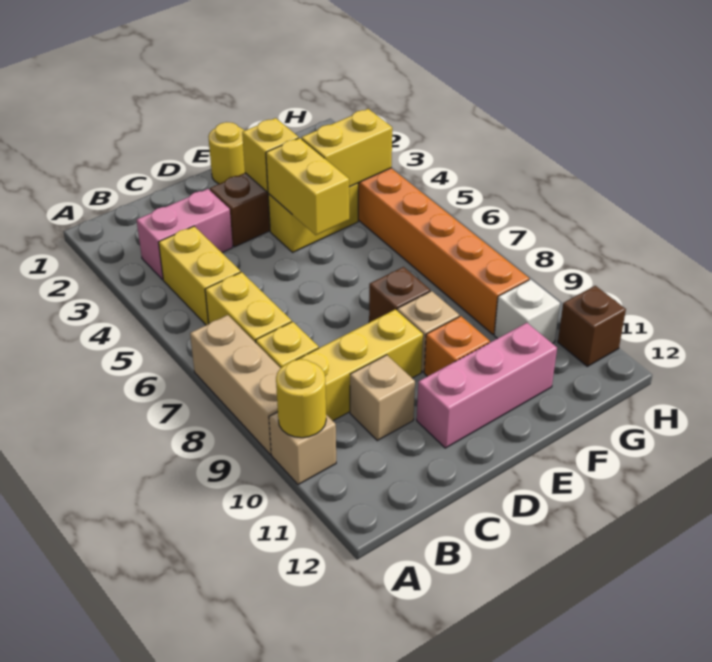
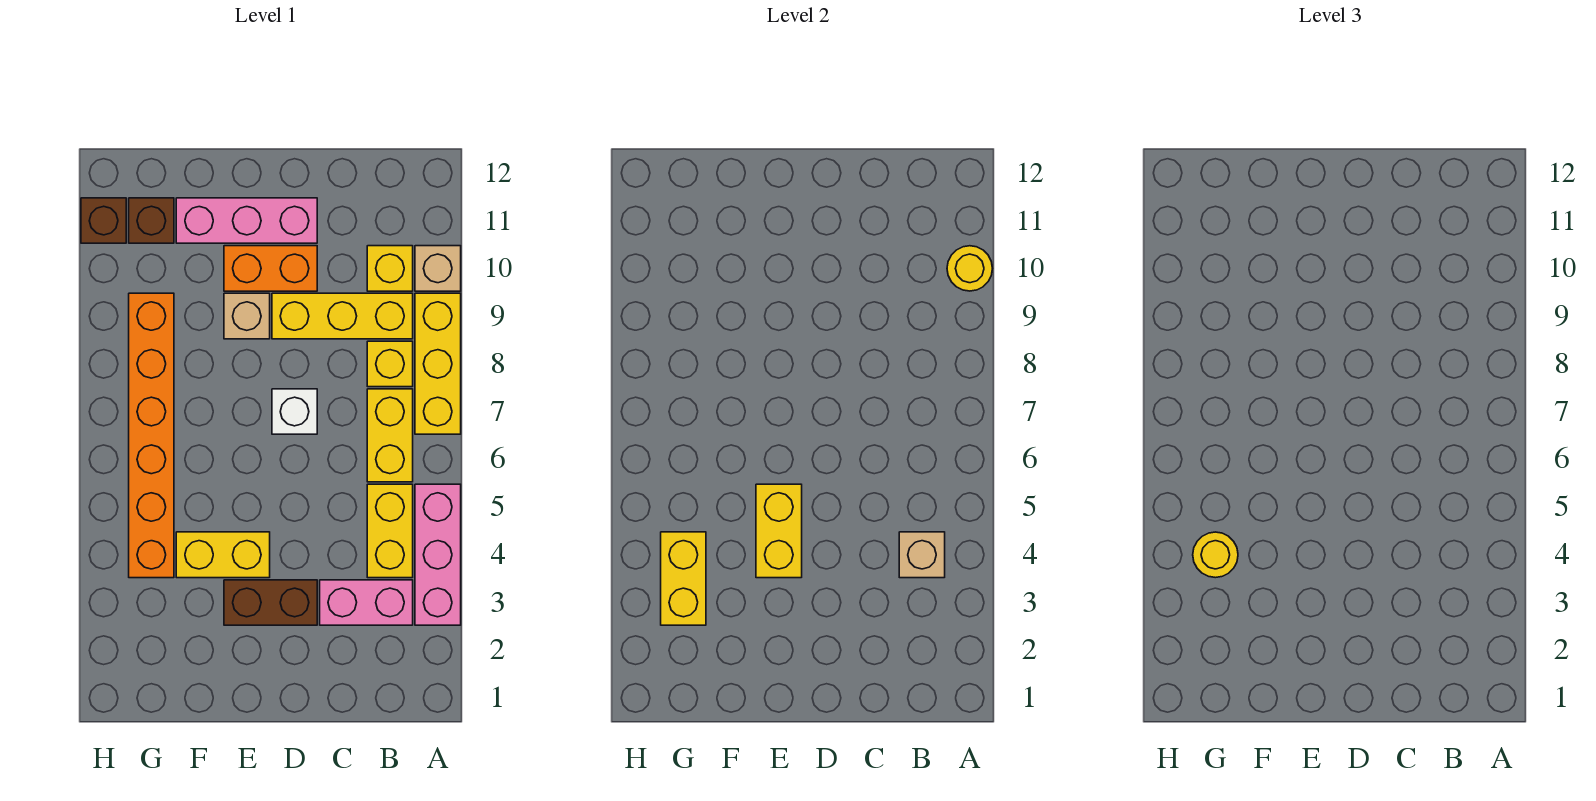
none -> pink brick A3:A5 level 1
tan brick A7:A9 level 1 -> yellow brick A7:A9 level 1
tan brick C10 level 1 -> tan brick B4 level 2
yellow round brick E1 level 1 -> yellow round brick G4 level 3
yellow brick E3 level 2 -> yellow brick B10 level 1
brown brick E8 level 1 -> brown brick G11 level 1
orange brick E10 level 1 -> orange brick D10:E10 level 1
yellow brick F4:G4 level 2 -> yellow brick G3:G4 level 2
white brick G10 level 1 -> white brick D7 level 1

